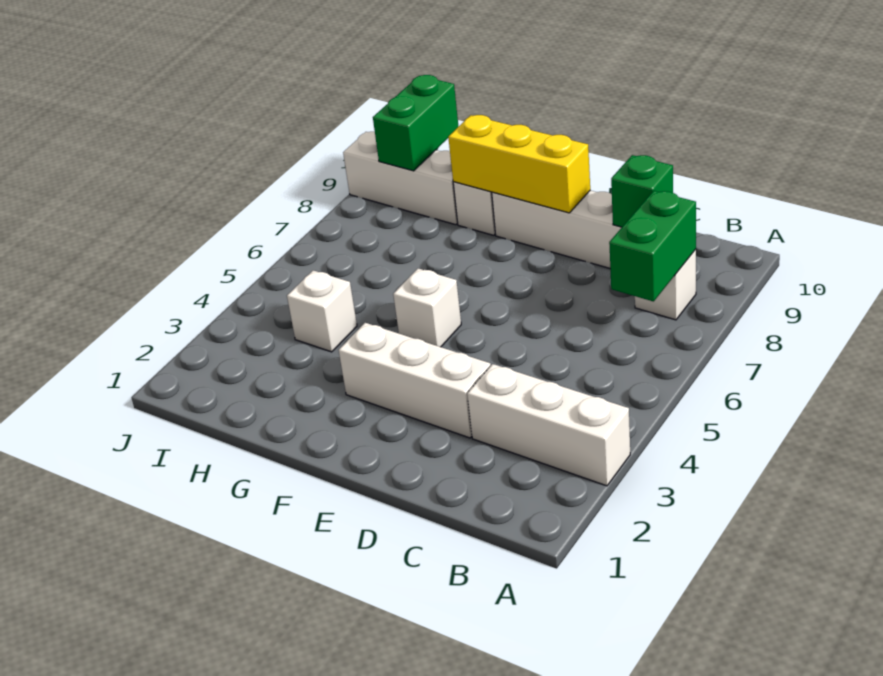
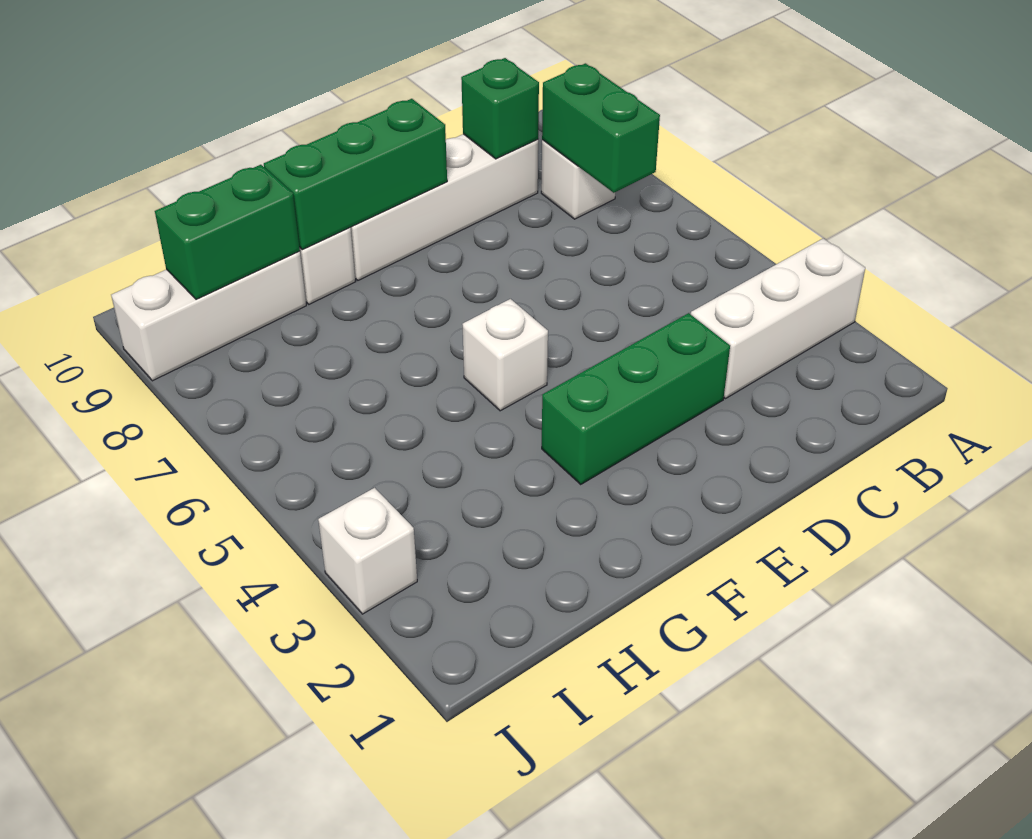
white brick D3:F3 level 1 -> green brick D3:F3 level 1
yellow brick E9:G9 level 2 -> green brick E9:G9 level 2
white brick H4 level 1 -> white brick J3 level 1
green brick I9:I10 level 2 -> green brick H9:I9 level 2

